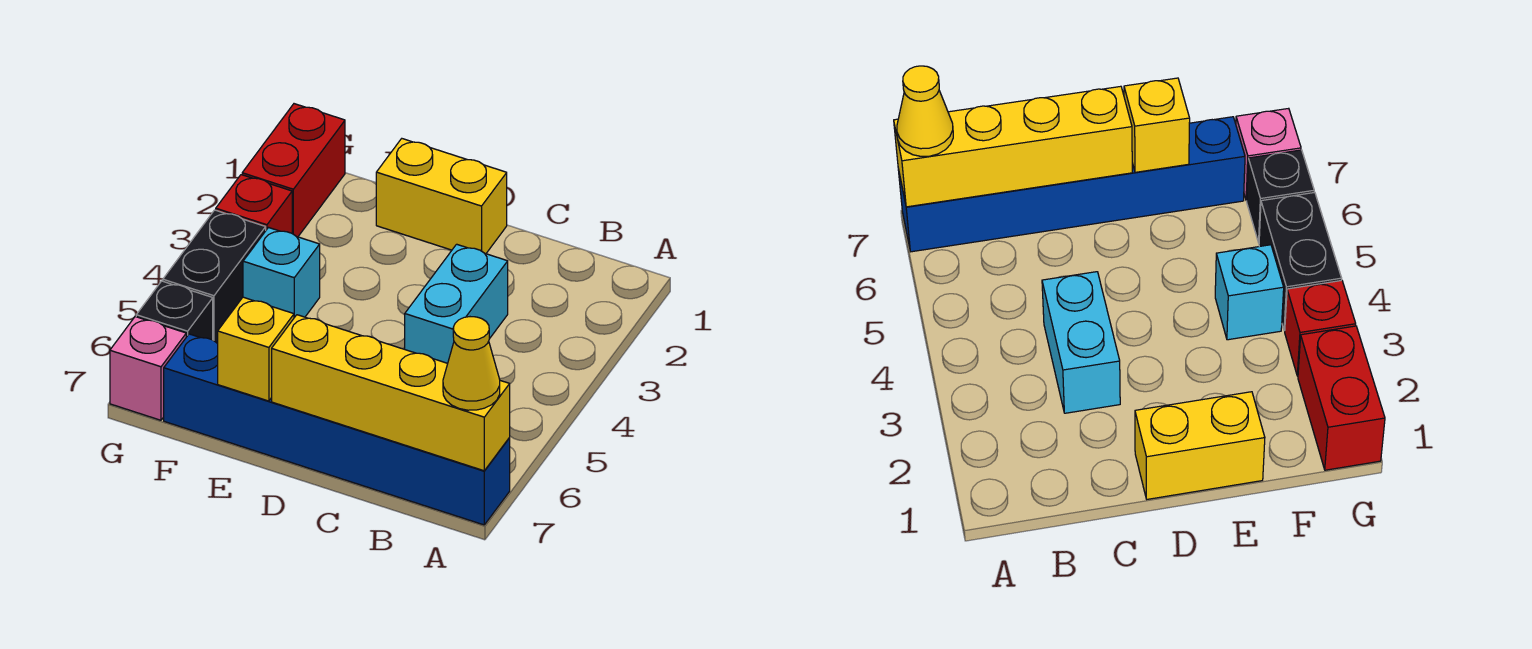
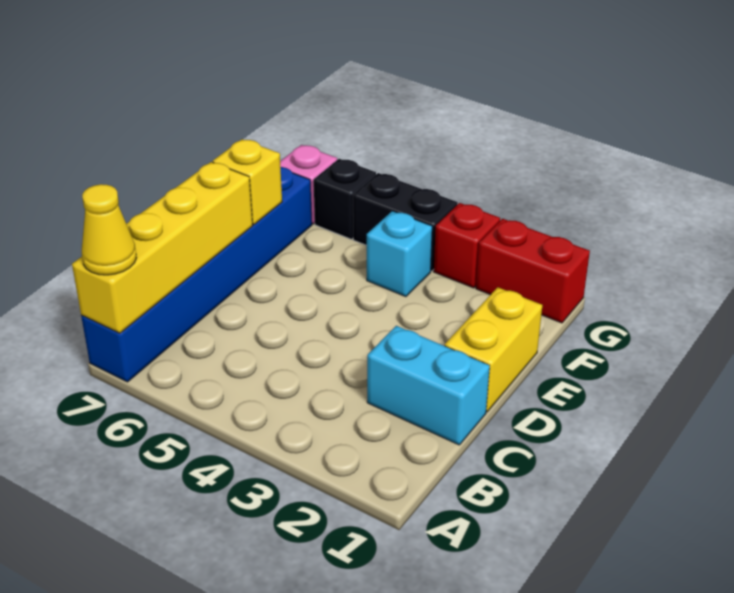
cyan brick C3:C4 level 1 -> cyan brick C1:C2 level 1

